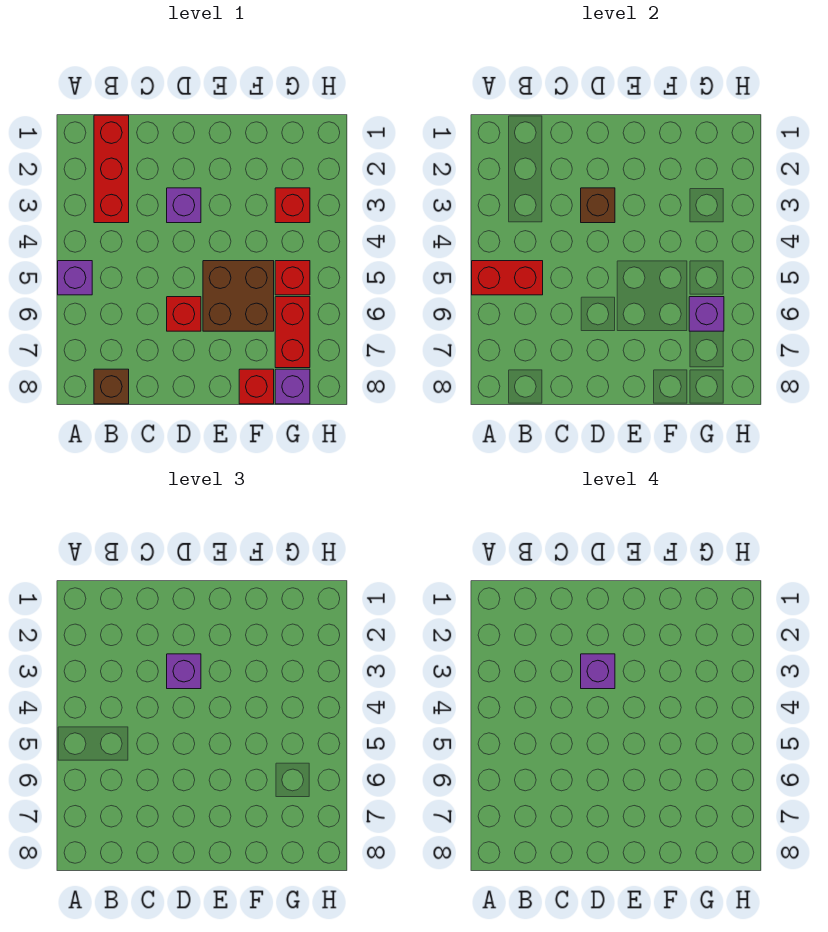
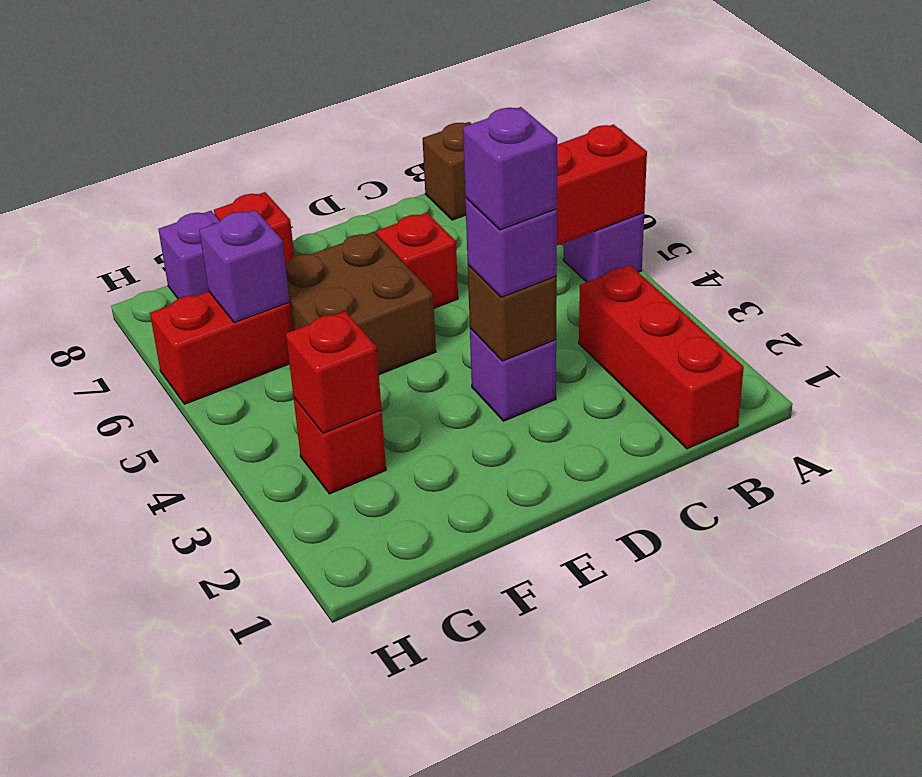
red brick G5 level 1 -> red brick G3 level 2
red brick G6:G7 level 1 -> red brick G6:H6 level 1

